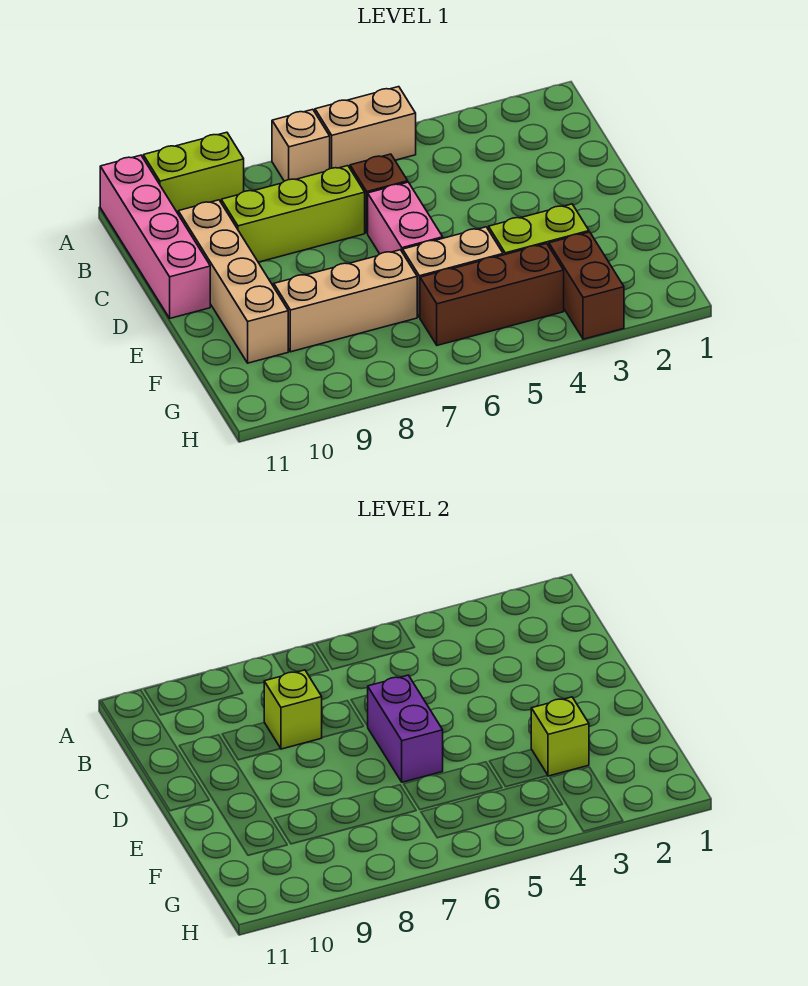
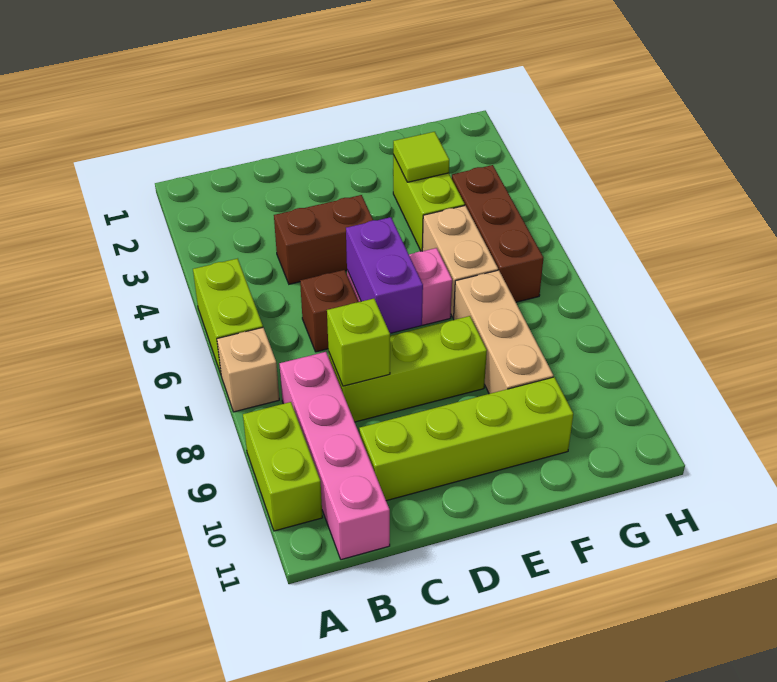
tan brick A5:A6 level 1 -> lime brick A5:A6 level 1
pink brick A11:D11 level 1 -> pink brick B8:B11 level 1
lime brick C7:C9 level 1 -> lime brick C8:E8 level 1
tan brick C10:F10 level 1 -> lime brick C10:F10 level 1
purple brick D6:E6 level 2 -> purple brick D6:D7 level 2
lime brick F3 level 2 -> lime tile F3 level 2
brown brick G3:H3 level 1 -> brown brick C4:D4 level 1

